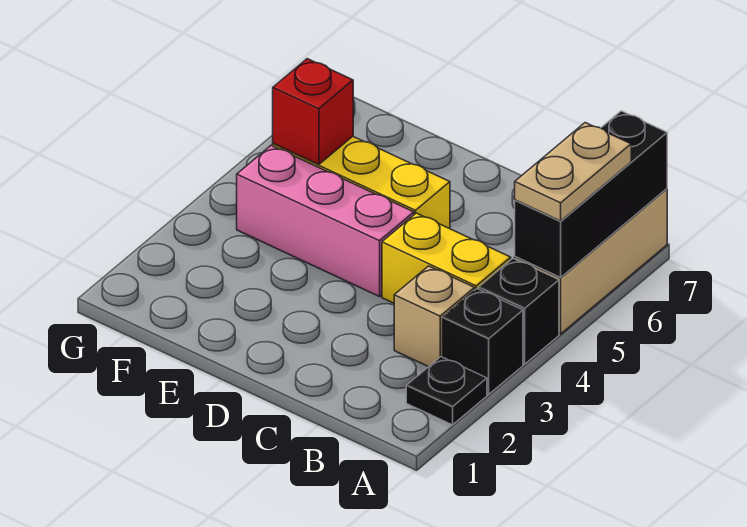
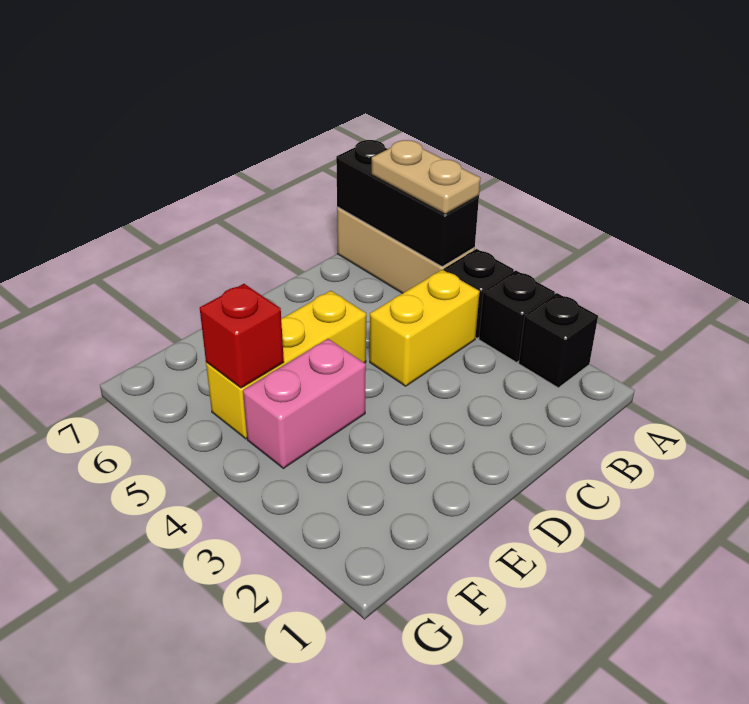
black plate A2 level 1 -> black brick A2 level 1
tan brick B3 level 1 -> none
pink brick D4:F4 level 1 -> pink brick E4:F4 level 1

